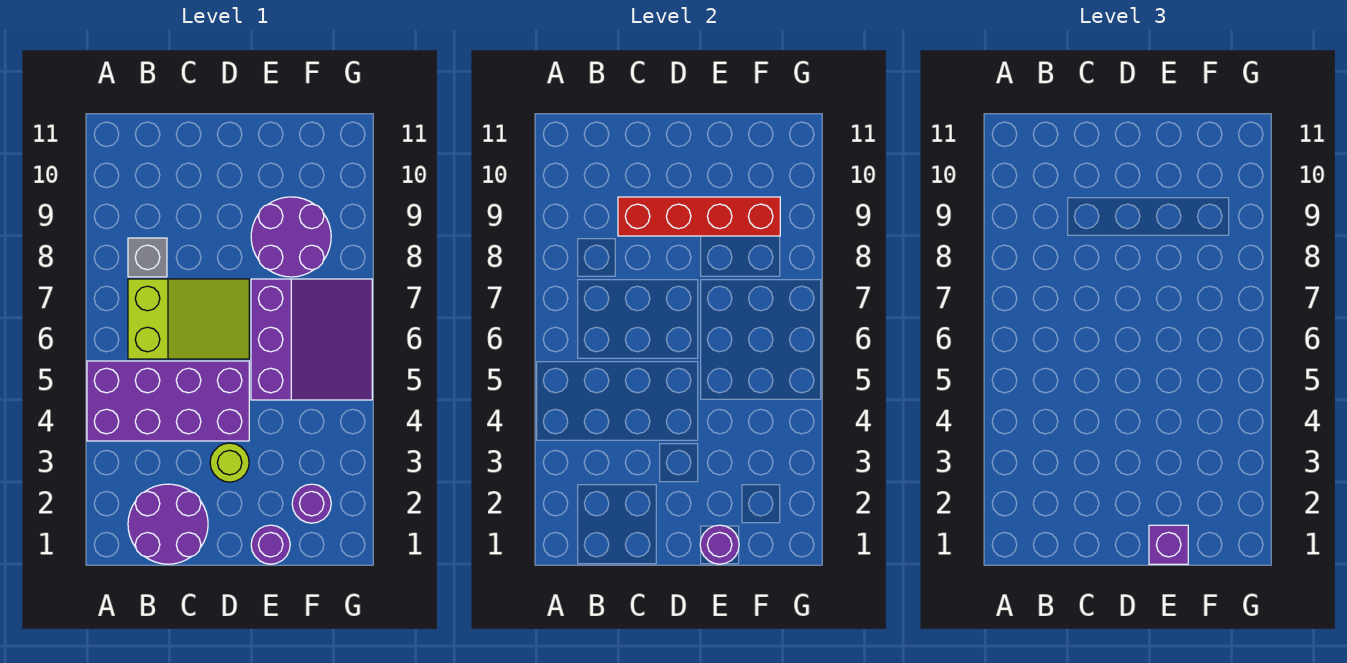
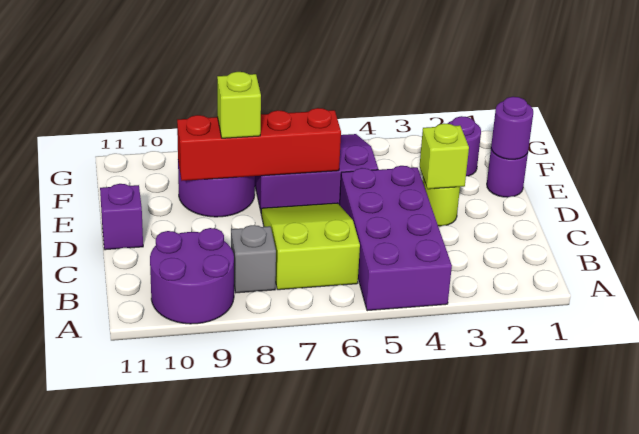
purple round brick B1:C2 level 1 -> purple round brick A9:B10 level 1
red brick C9:F9 level 2 -> red brick E6:E9 level 2
none -> lime brick D3 level 2
purple brick E1 level 3 -> purple brick D11 level 1
none -> lime brick E8 level 3

